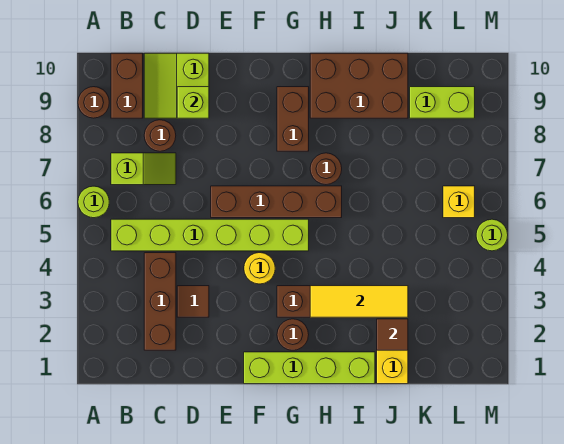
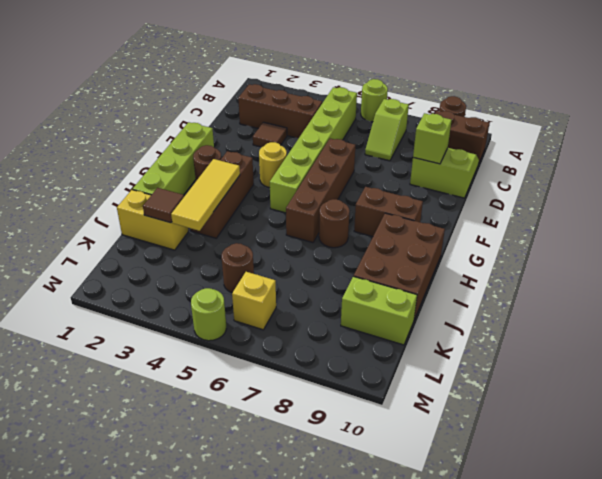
brown round brick C8 level 1 -> brown round brick K5 level 1
lime brick K9:L9 level 1 -> lime brick K9:K10 level 1

